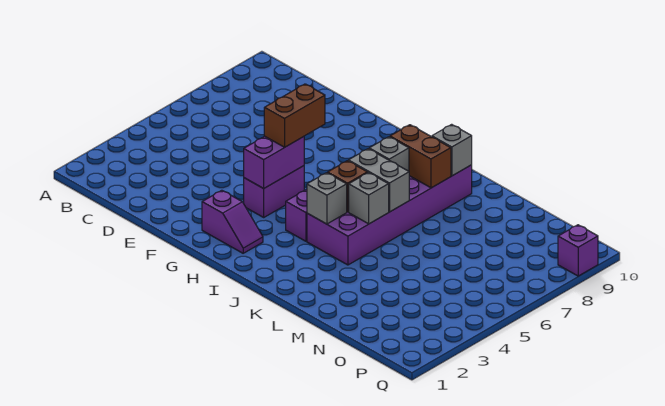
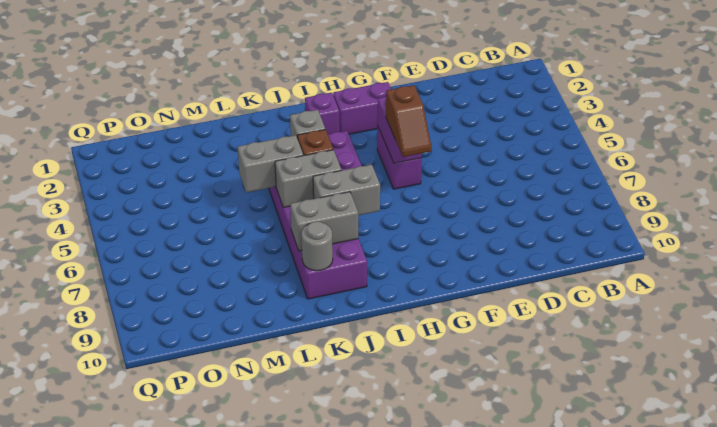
purple slope G2:H2 level 1 top G -> purple brick G2:H2 level 1
brown brick G5:G6 level 3 -> brown slope G5:G6 level 3 top 5
grey brick J7 level 2 -> grey brick I7:J7 level 2
brown brick J8:K8 level 2 -> grey brick J8:K8 level 2
grey brick K5 level 2 -> grey brick K5:L5 level 2
grey brick K9 level 2 -> grey round brick K9 level 2
purple brick Q9 level 1 -> purple brick I2 level 1

